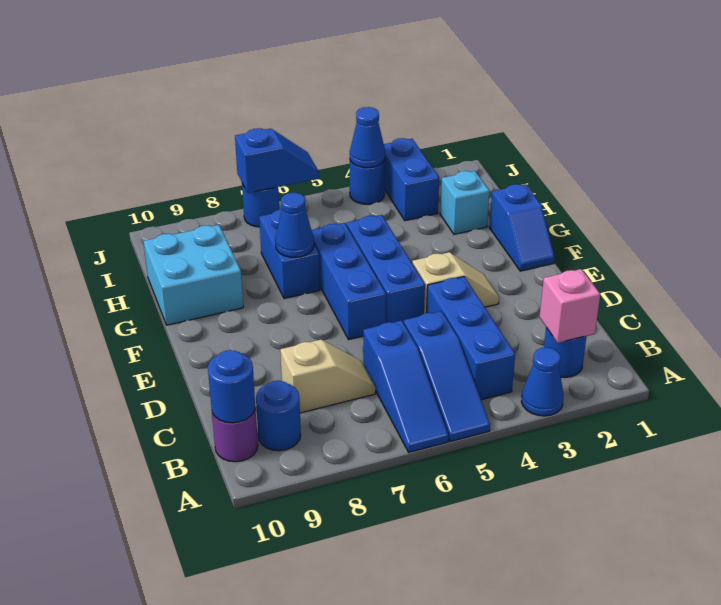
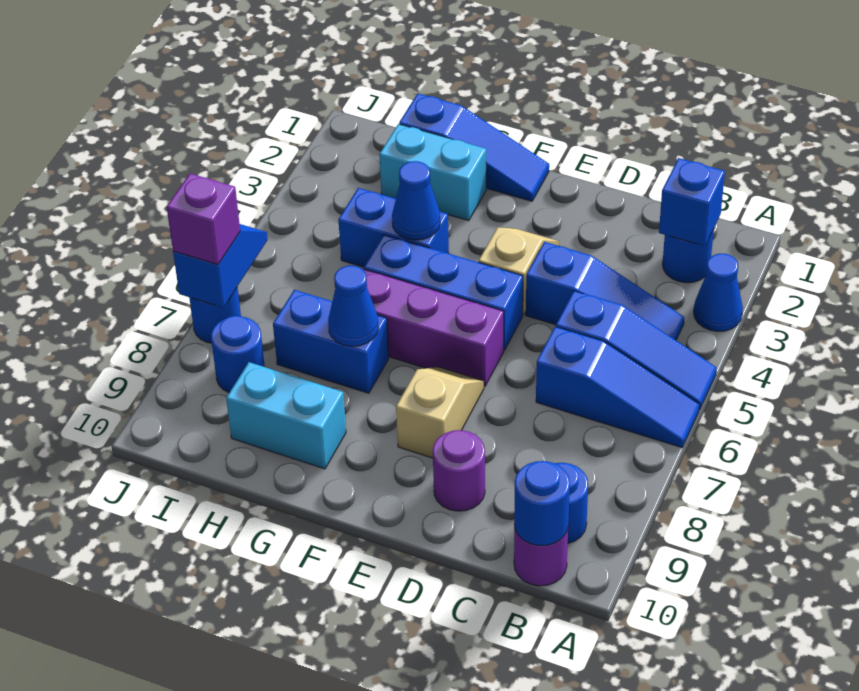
pink brick B2 level 2 -> blue brick B2 level 2
blue brick B4:D4 level 1 -> blue slope B4:D4 level 1 top D
tan slope C7:C8 level 1 top 8 -> tan slope E7:E8 level 1 top 8
none -> purple round brick D9 level 1
blue brick E6:G6 level 1 -> purple brick E6:G6 level 1
blue slope F1:G1 level 1 top G -> blue slope F1:H1 level 1 top H
cyan brick G9:H10 level 1 -> cyan brick G9:H9 level 1
cyan brick H2 level 1 -> cyan brick G2:H2 level 1
blue brick I3:J3 level 1 -> blue brick G4:H4 level 1
blue round brick J4 level 1 -> blue round brick I8 level 1
blue cone J4 level 2 -> blue cone G4 level 2
none -> purple brick J7 level 3

